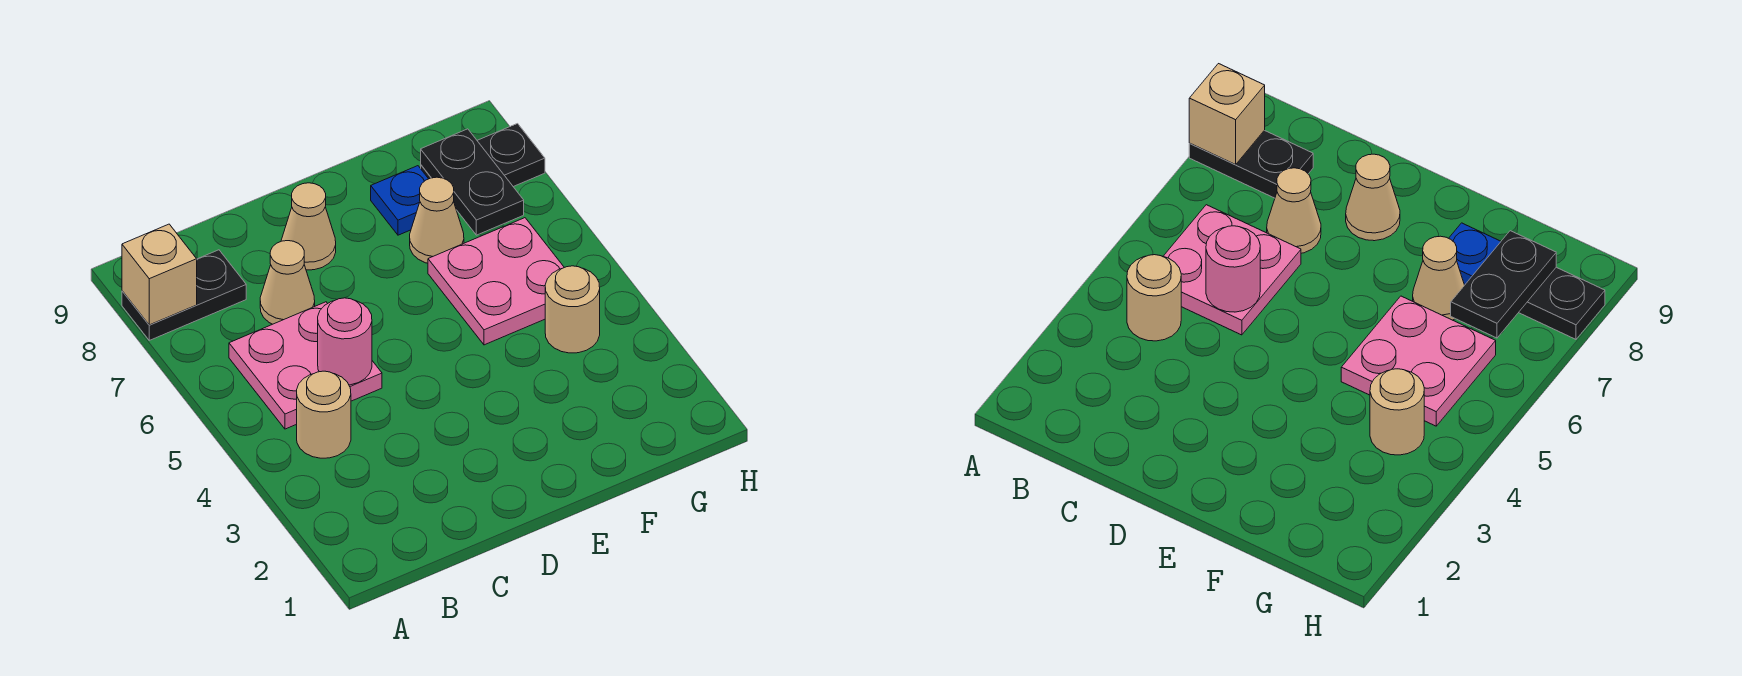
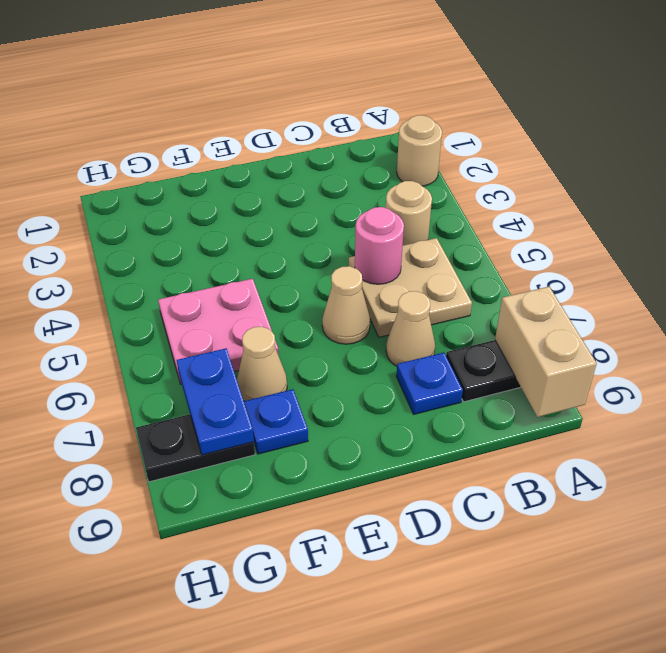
tan brick A8 level 2 -> tan brick A8:A9 level 2
pink plate B5:C6 level 1 -> tan plate B5:C6 level 1
none -> blue plate C8 level 1
tan cone D8 level 1 -> tan cone D6 level 1
tan round brick G4 level 1 -> tan round brick A2 level 1
black plate G7:G8 level 2 -> blue plate G7:G8 level 2

